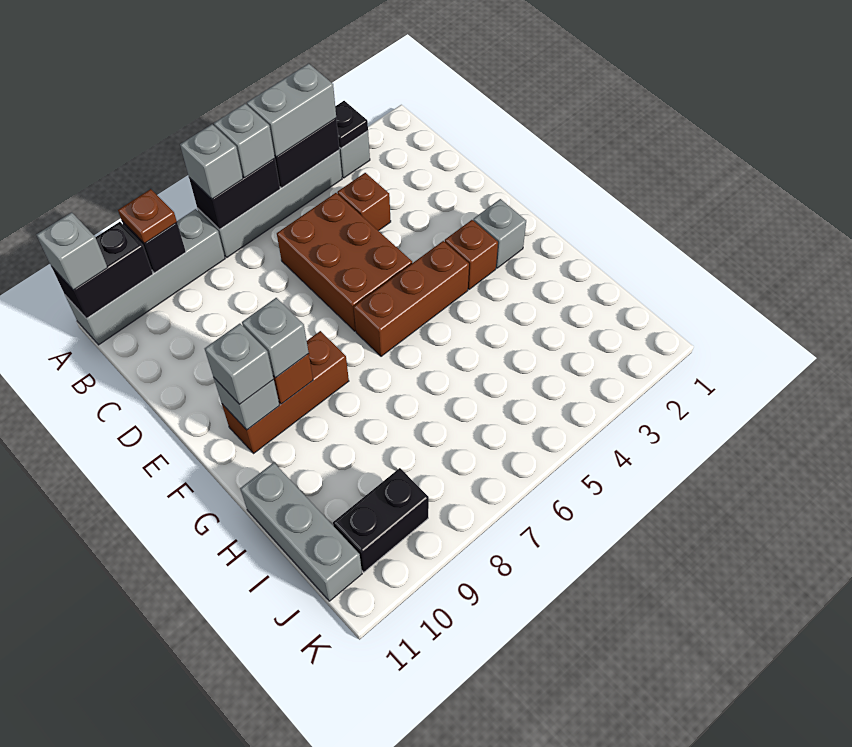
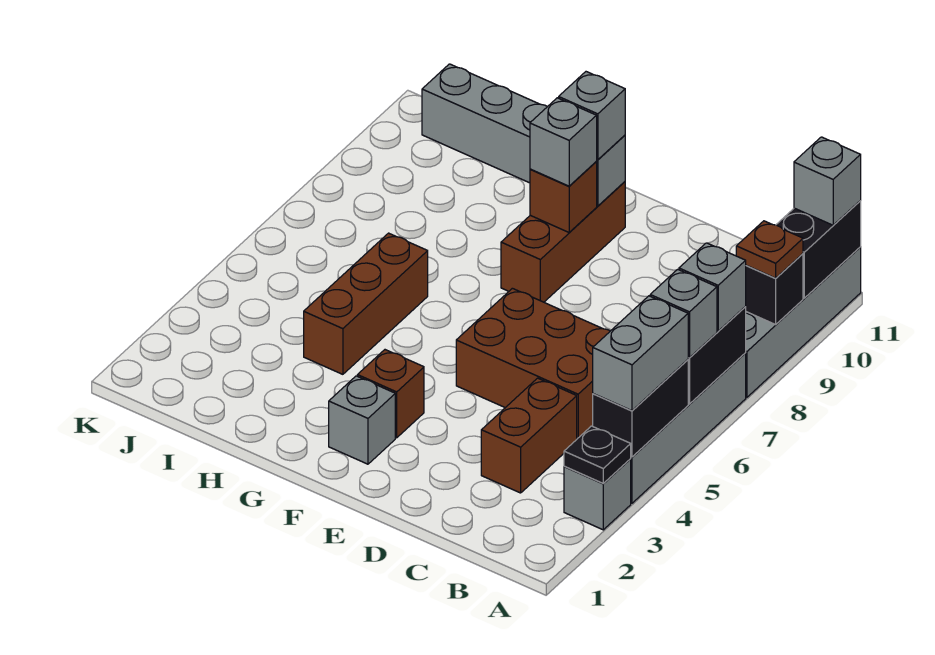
brown brick C4 level 1 -> brown brick C3:C4 level 1
brown brick F4:F6 level 1 -> brown brick H4:H6 level 1
black brick J9:J10 level 1 -> none

